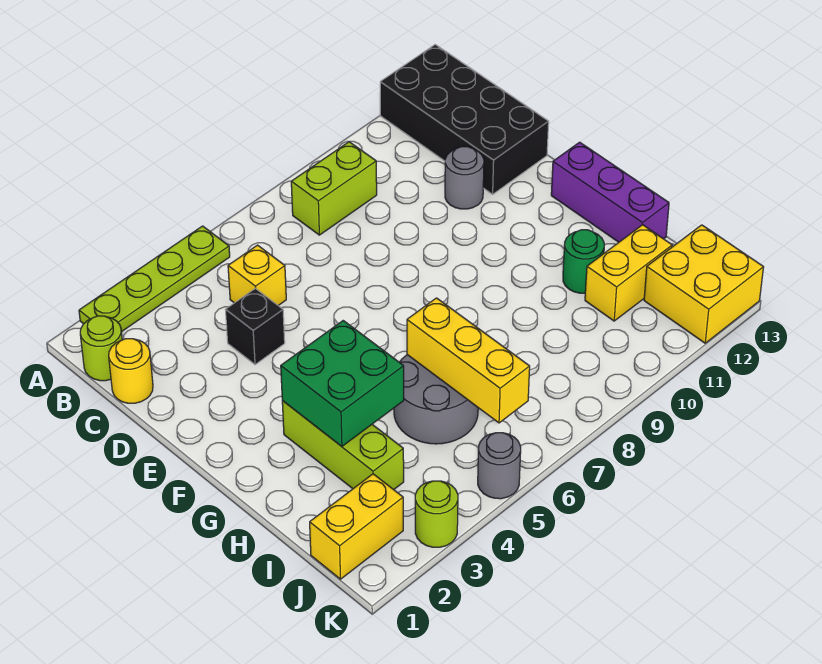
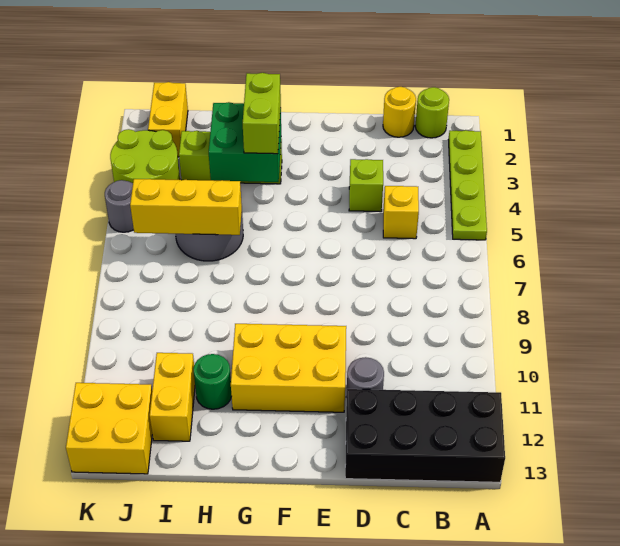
lime brick B8:B9 level 1 -> lime brick G3:G4 level 3
black brick D4 level 1 -> lime brick D4 level 1
none -> yellow brick E10:G11 level 1
purple brick F13:H13 level 1 -> none
lime round brick K3 level 1 -> lime round brick J3:K4 level 1

